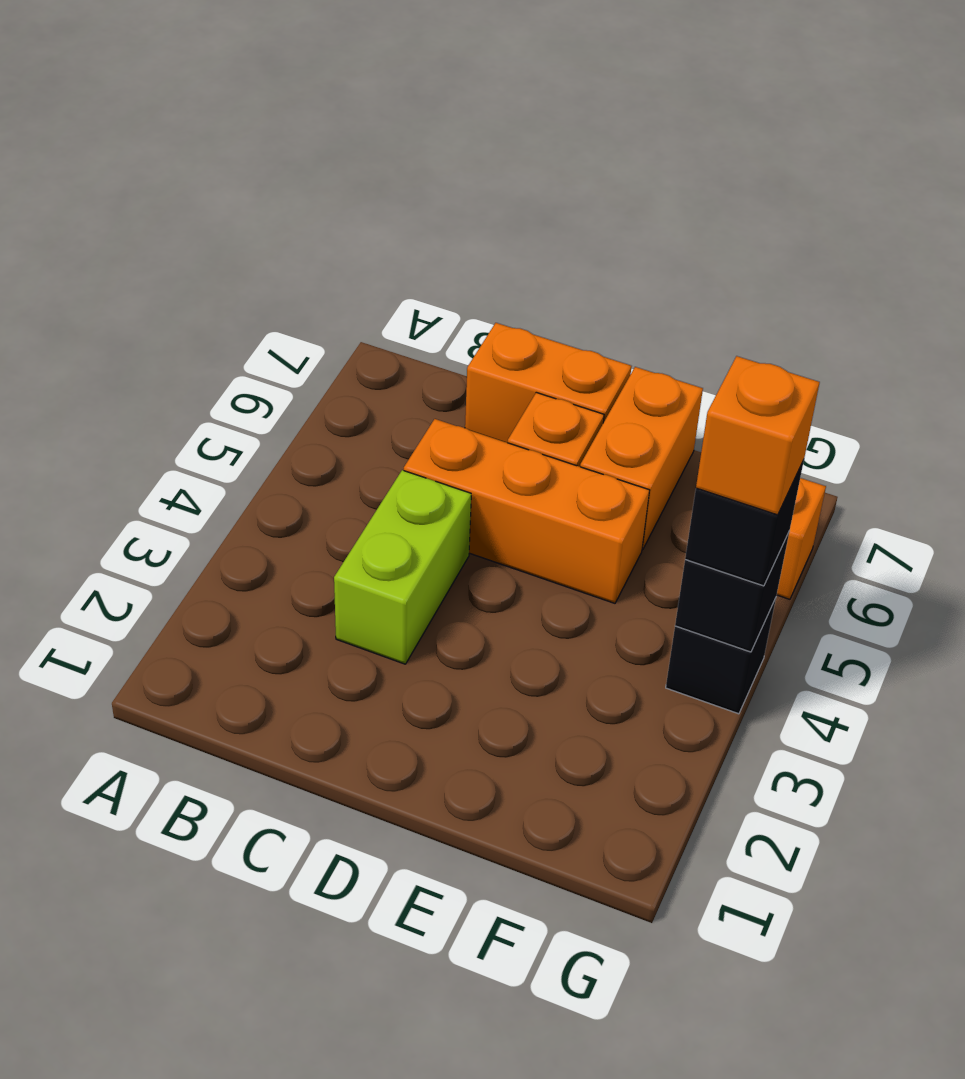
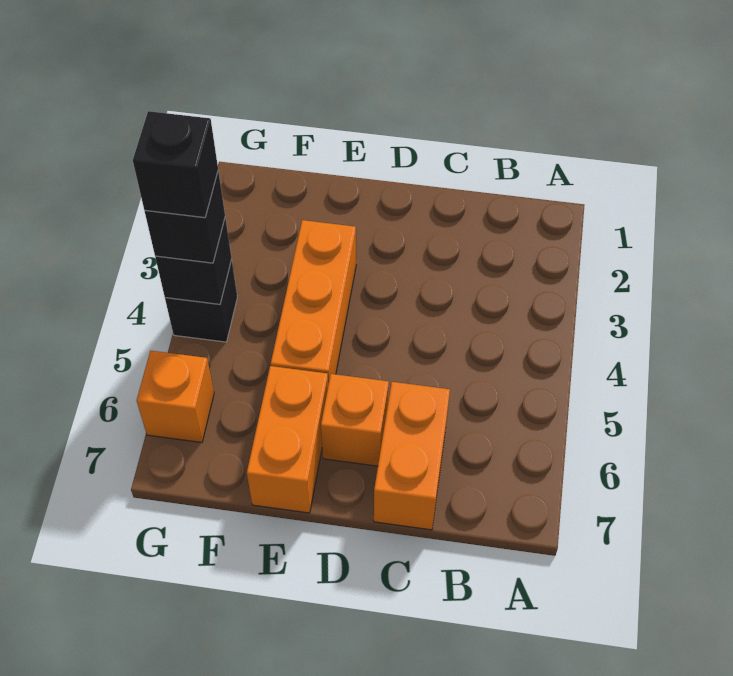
lime brick C3:C4 level 1 -> none
orange brick C5:E5 level 1 -> orange brick E3:E5 level 1
orange brick C7:D7 level 1 -> orange brick C6:C7 level 1
orange brick G4 level 4 -> black brick G4 level 4

